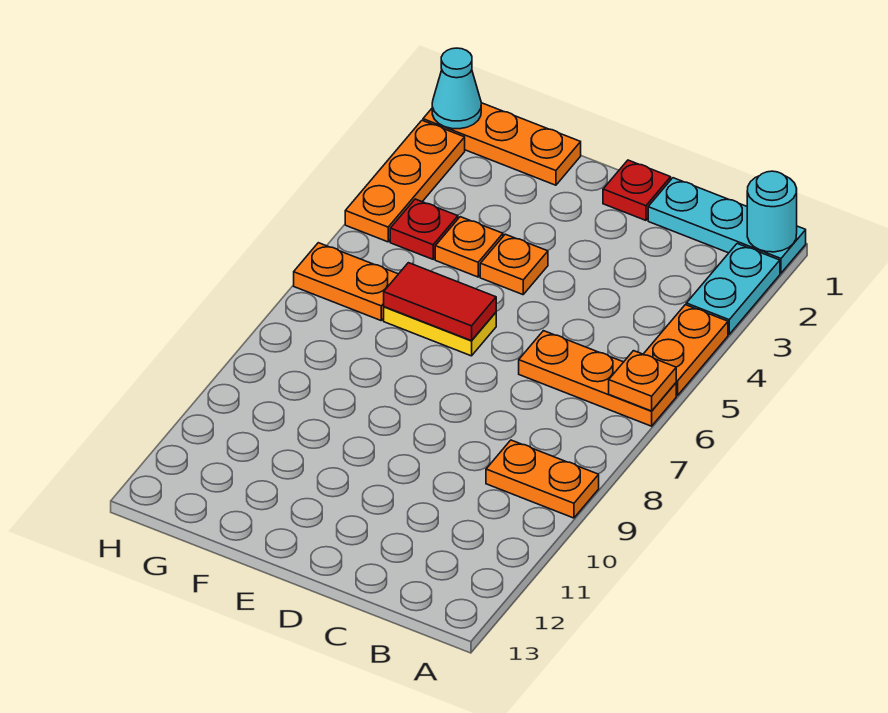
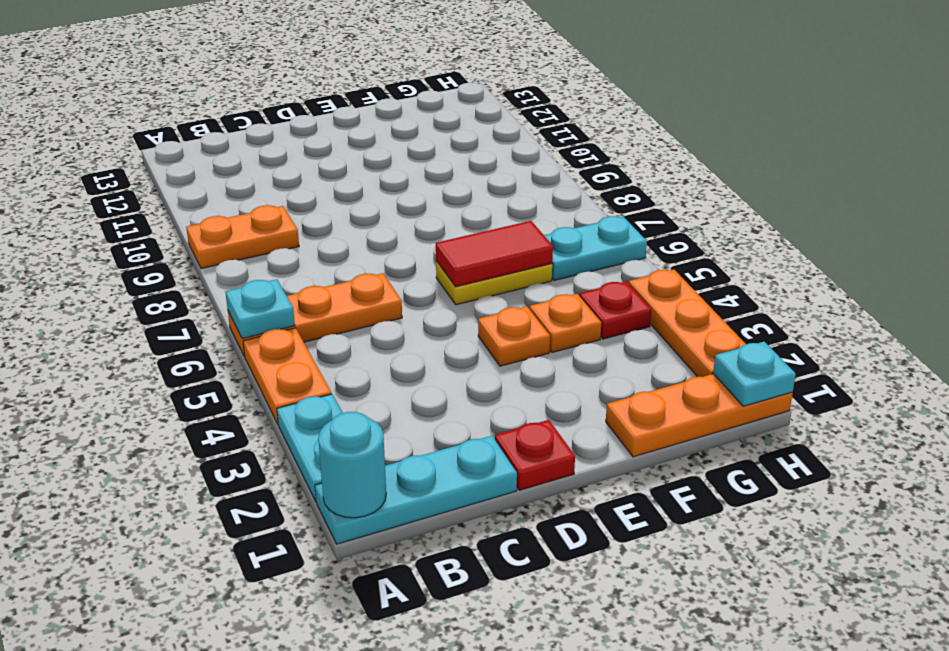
orange plate A6 level 2 -> cyan plate A6 level 2
orange plate G6:H6 level 1 -> cyan plate G6:H6 level 1
cyan cone H1 level 2 -> cyan plate H1 level 2

